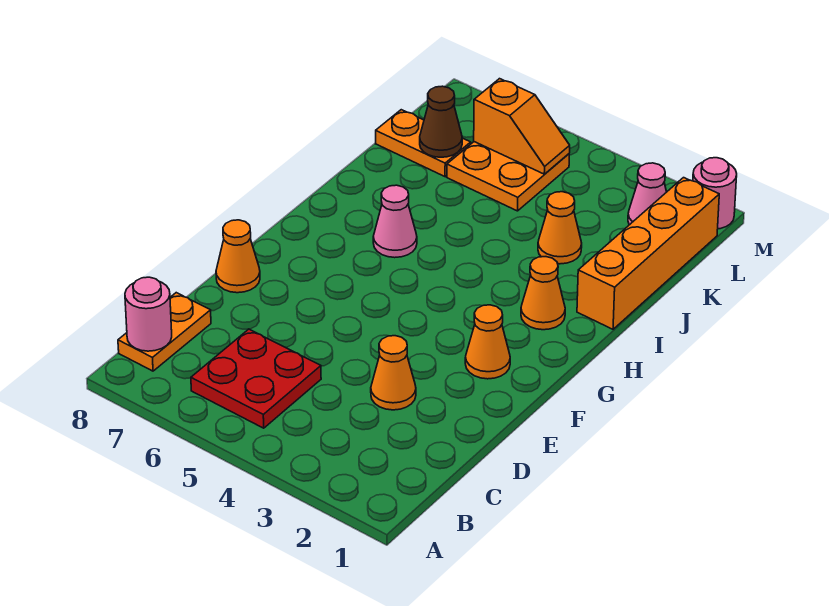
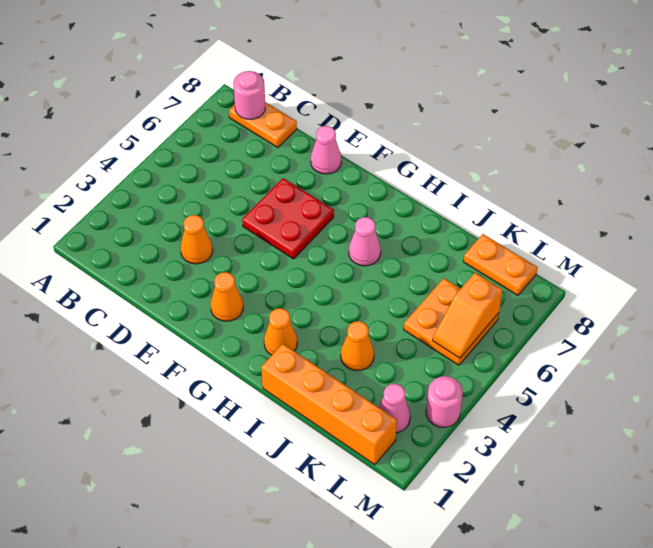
red plate B5:C6 level 1 -> red plate E5:F6 level 1
orange cone E8 level 1 -> pink cone E8 level 1
orange plate K7:K8 level 1 -> orange plate K8:L8 level 1
brown cone K7 level 2 -> none
pink round brick M1 level 1 -> pink round brick M3 level 1

